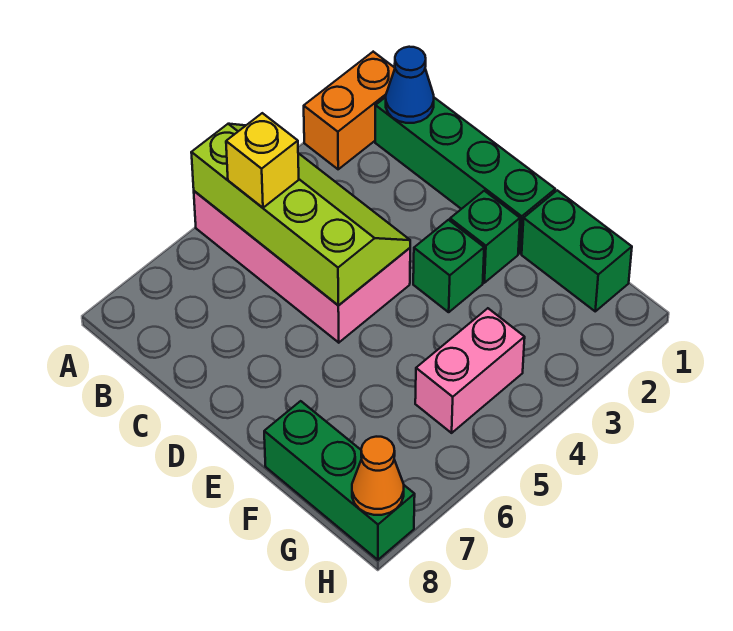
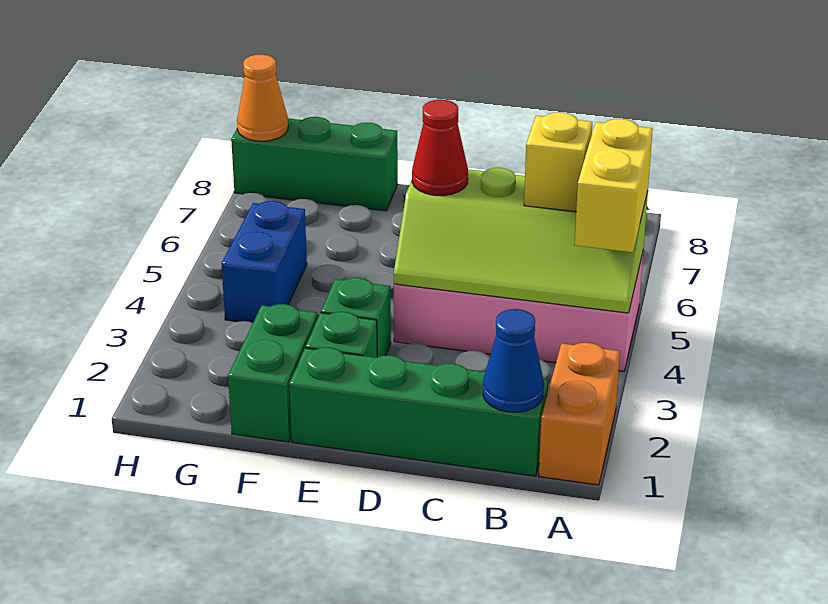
none -> yellow brick A4:A5 level 3
none -> red cone D5 level 3
green brick F1:G1 level 1 -> green brick F1:F2 level 1
pink brick G4:G5 level 1 -> blue brick G4:G5 level 1

